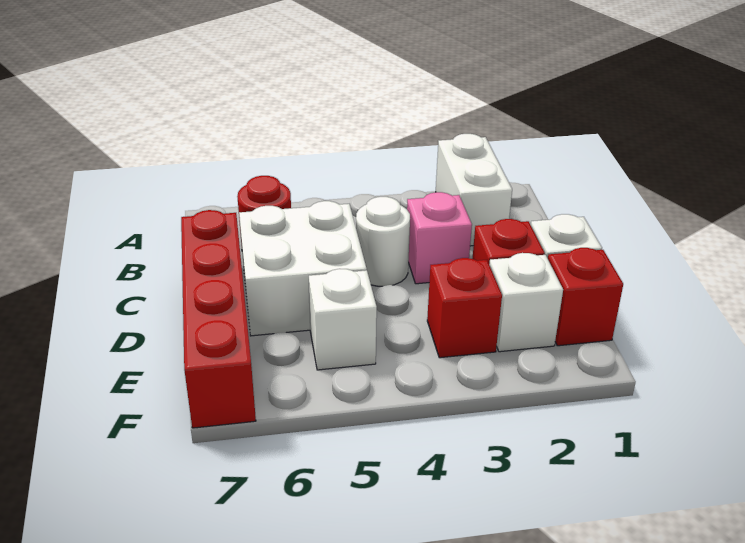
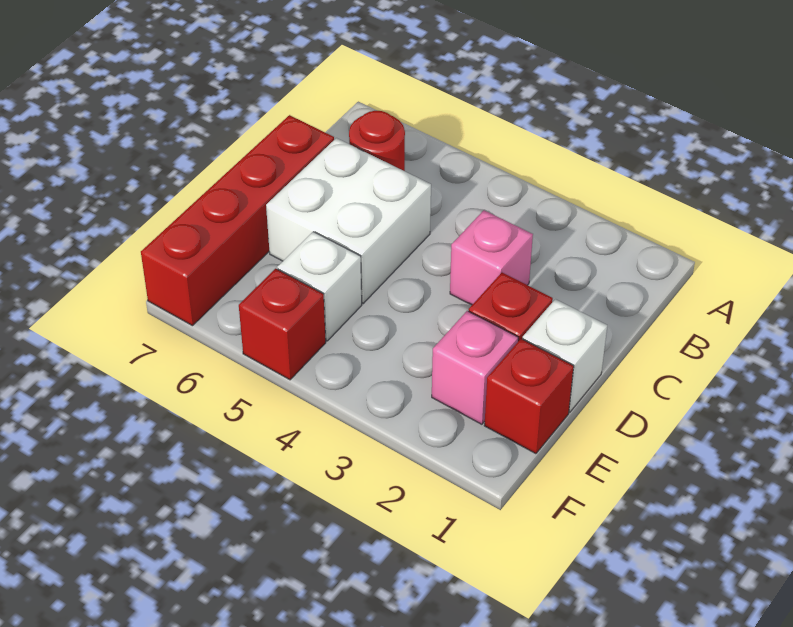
white brick A2:B2 level 1 -> none
white round brick C4 level 1 -> none
white brick E2 level 1 -> pink brick E2 level 1
red brick E3 level 1 -> red brick F5 level 1

